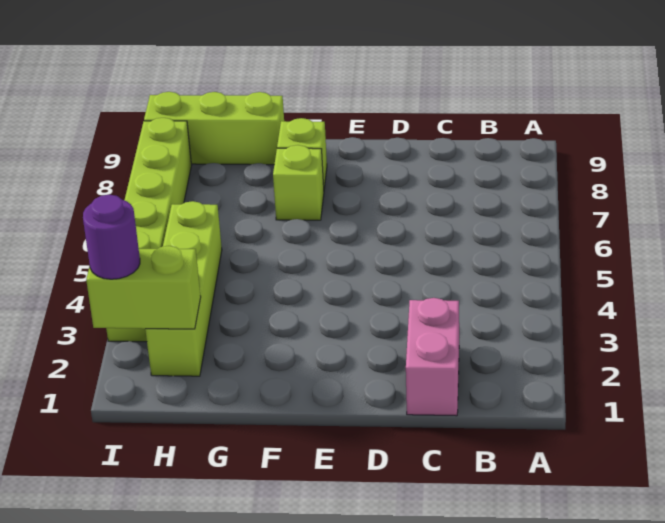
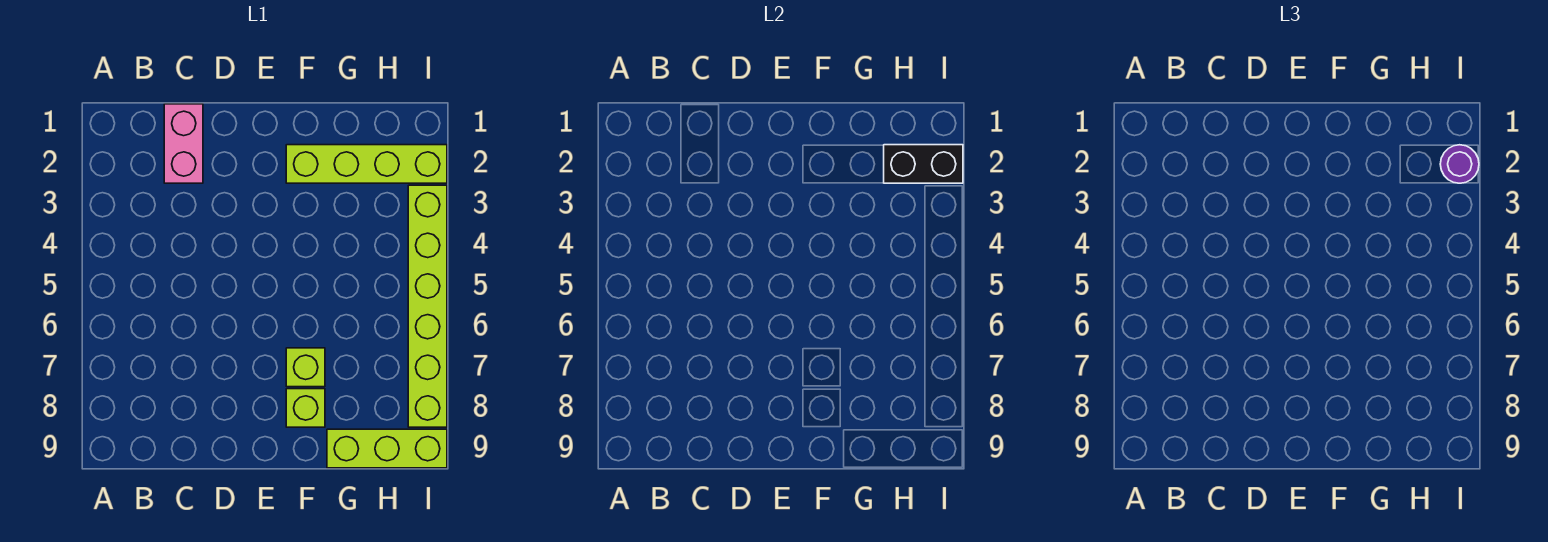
lime brick H2:H5 level 1 -> lime brick F2:I2 level 1
lime brick H2:I2 level 2 -> black brick H2:I2 level 2

